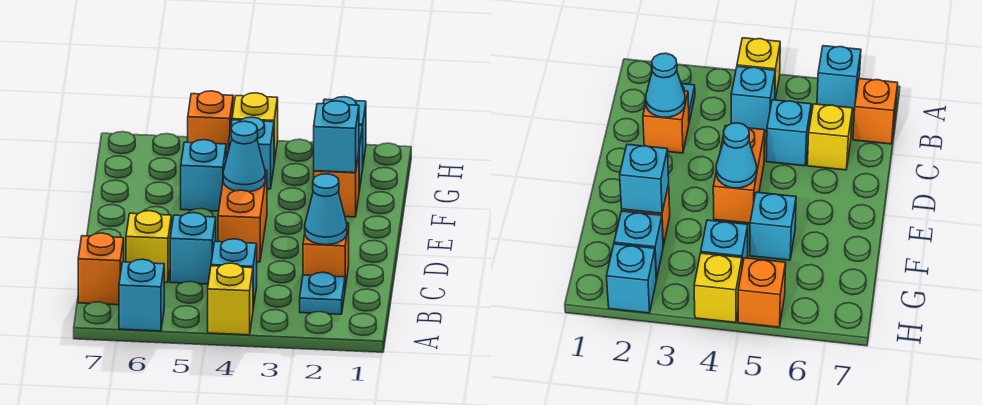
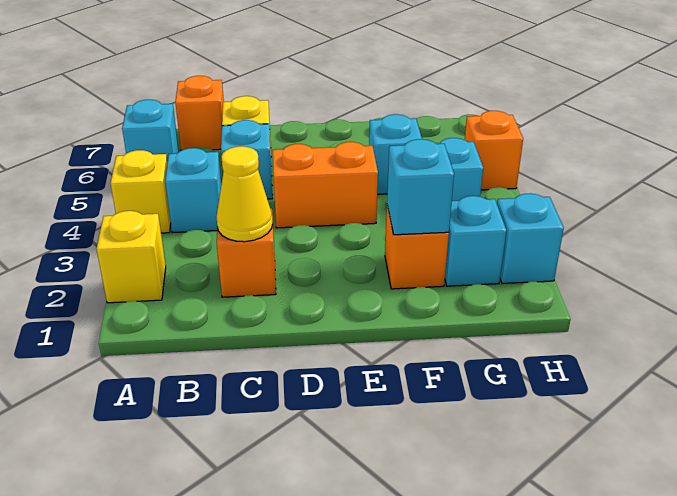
cyan plate B2 level 1 -> none
cyan cone C2 level 2 -> yellow cone C2 level 2
cyan cone E4 level 2 -> none
yellow brick H4 level 1 -> yellow brick A2 level 1

